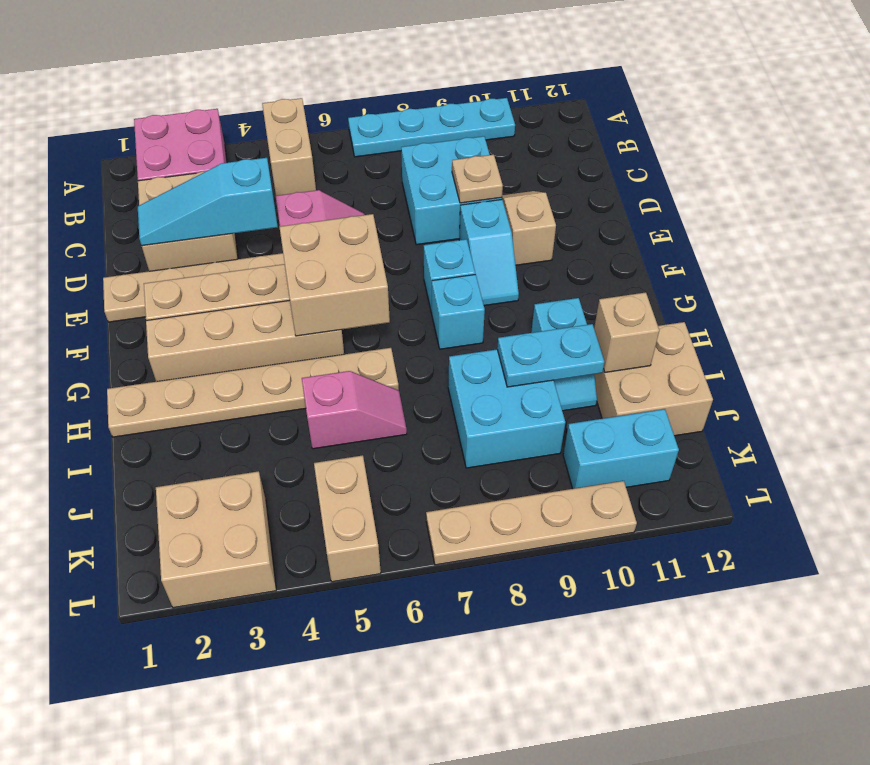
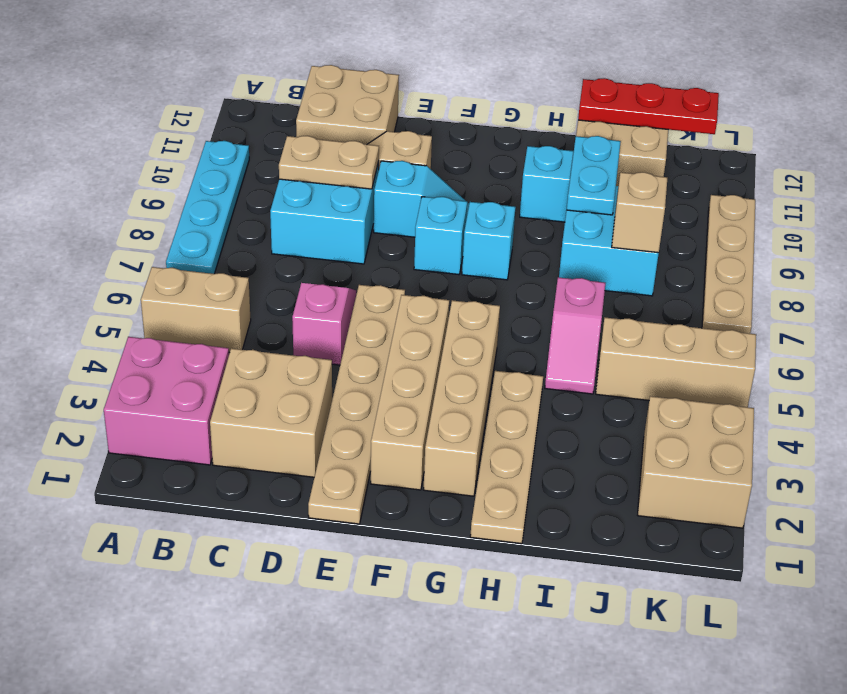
cyan slope D2:D4 level 2 top 4 -> none
tan plate D9 level 2 -> tan plate C9:D9 level 2
tan brick F5:G6 level 2 -> tan brick C11:D12 level 1
tan plate H1:H6 level 1 -> tan plate H1:H4 level 1
pink slope I5:I6 level 1 top 5 -> pink slope I5:I6 level 1 top 6
tan brick I11 level 2 -> tan brick J8 level 2
none -> red plate I12:K12 level 2
tan brick K5:L5 level 1 -> tan brick J5:L5 level 1
cyan brick K10:K11 level 1 -> none

